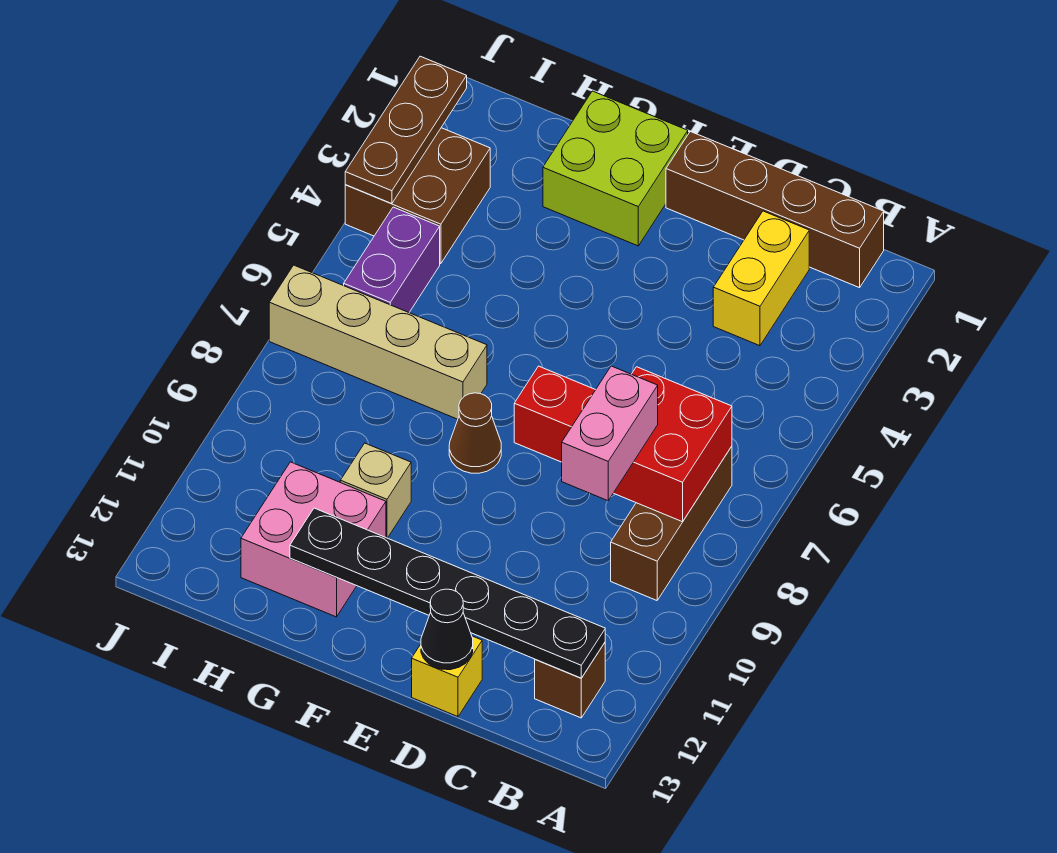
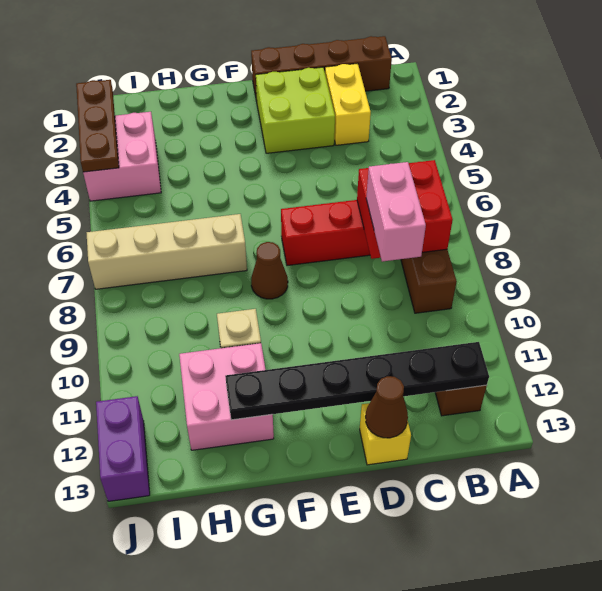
black cone D13 level 2 -> brown cone D13 level 2
lime brick F1:G2 level 1 -> lime brick D2:E3 level 1
brown brick I3:J4 level 1 -> pink brick I3:J4 level 1
purple brick I5:I6 level 1 -> purple brick J12:J13 level 1

